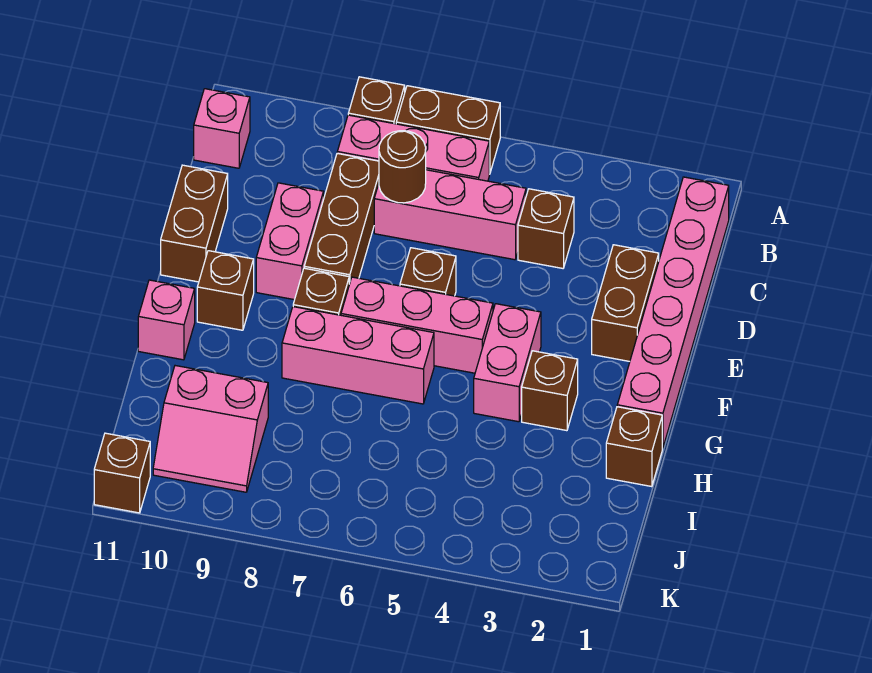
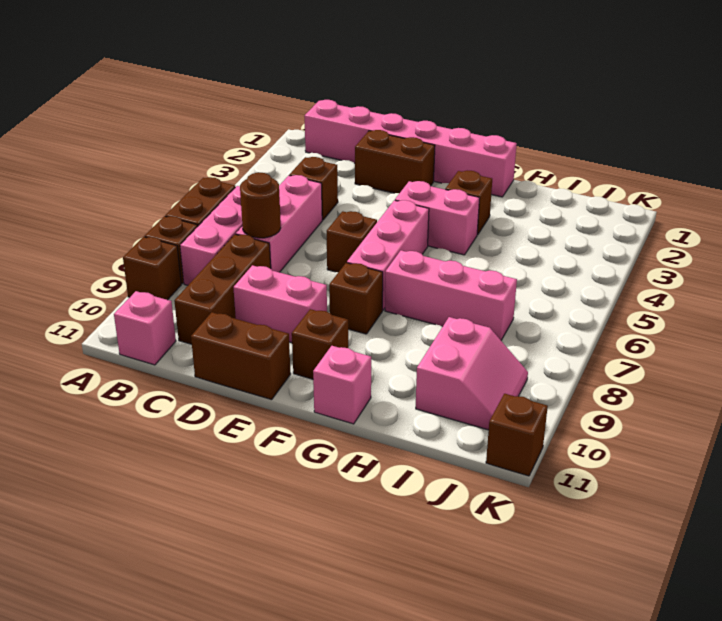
brown brick C8:E8 level 1 -> brown brick C8:C10 level 1
pink brick G6:G8 level 1 -> pink brick G7:I7 level 1
brown brick H1 level 1 -> brown brick A9 level 1

